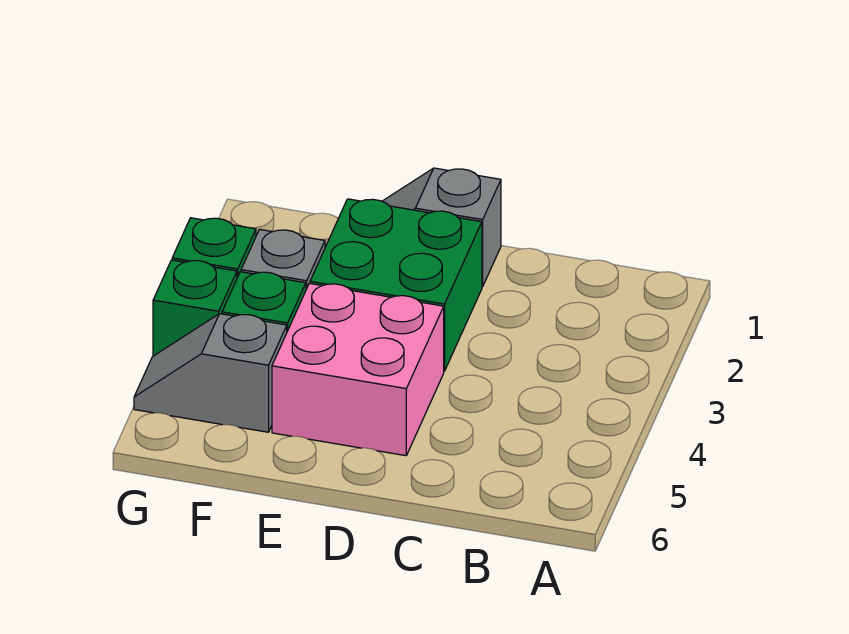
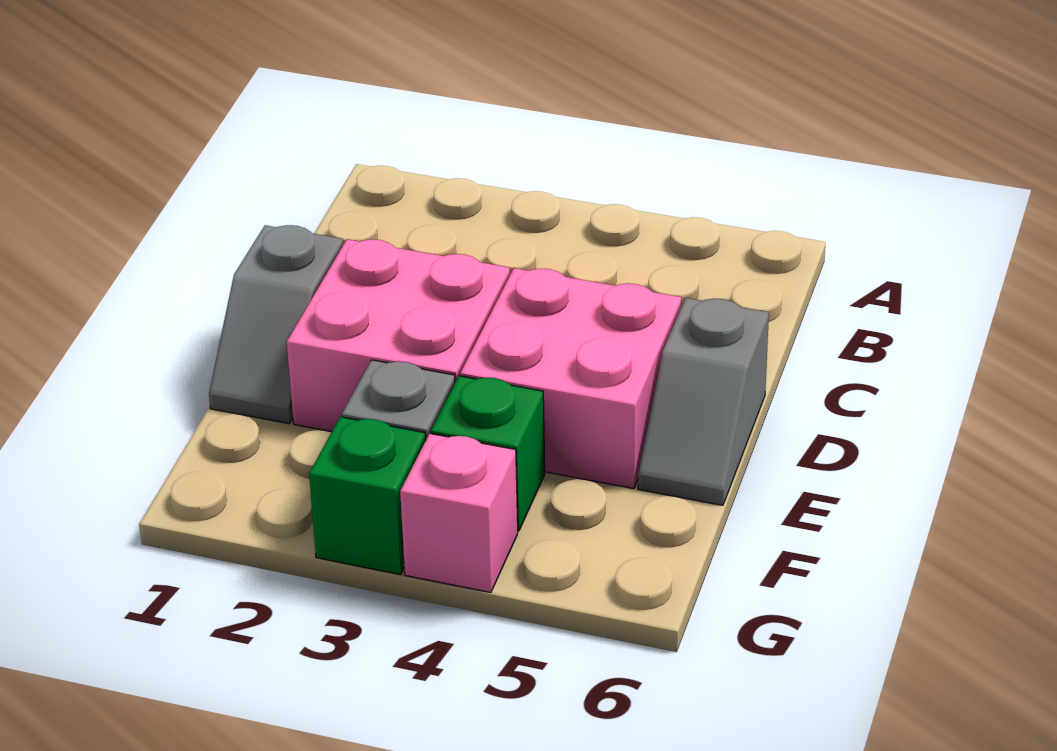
green brick D2:E3 level 1 -> pink brick D2:E3 level 1
grey slope F5:G5 level 1 top F -> grey slope D6:E6 level 1 top D
green brick G4 level 1 -> pink brick G4 level 1

